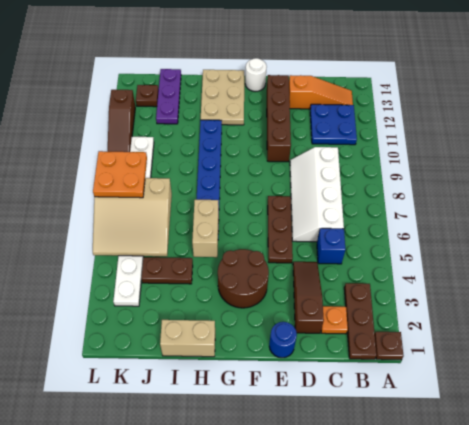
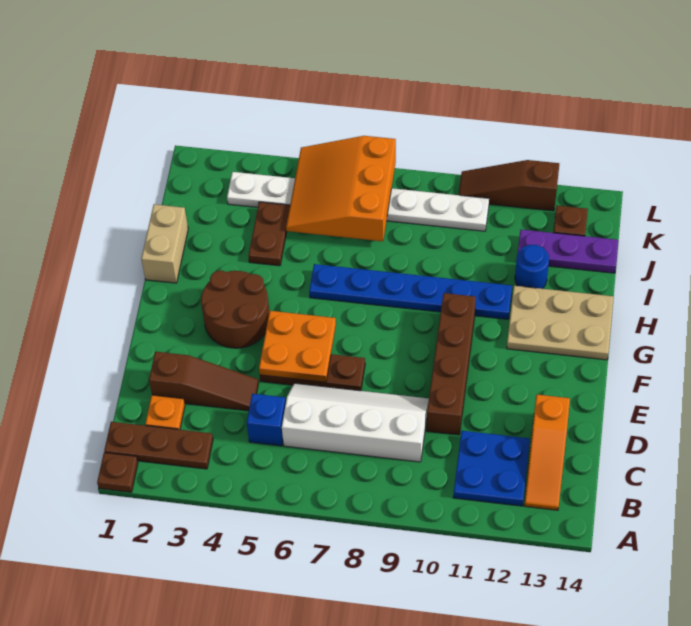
blue round brick E1 level 1 -> blue round brick I12 level 1
brown brick E10:E13 level 1 -> brown brick D10:G10 level 1
white round brick F14 level 1 -> none
tan brick H5:H6 level 2 -> none
tan slope J5:L7 level 2 top 7 -> orange slope J5:L7 level 2 top 7
orange plate K7:L8 level 3 -> orange plate E5:F6 level 2

